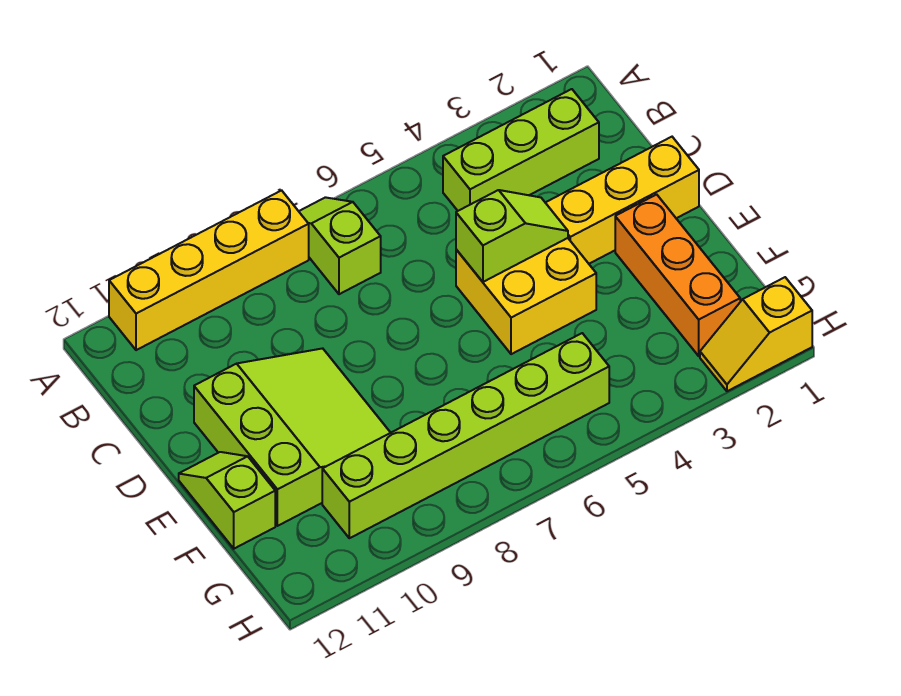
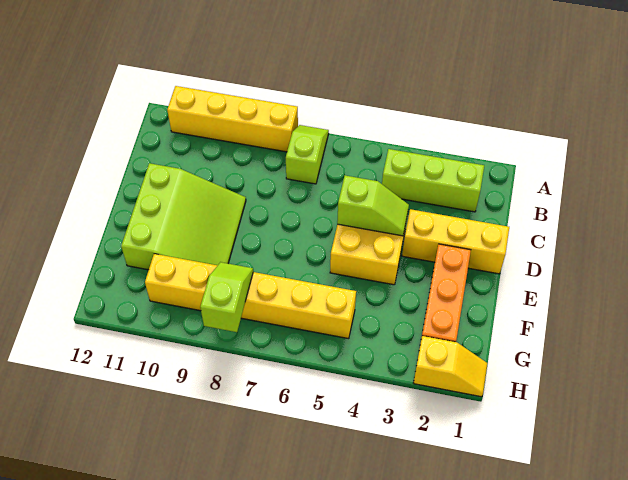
lime slope E12:F12 level 1 top F -> lime slope G8:H8 level 2 top H
lime brick G5:G10 level 1 -> yellow brick G5:G10 level 1
yellow slope H1:H2 level 1 top 1 -> yellow slope H1:H2 level 1 top 2

